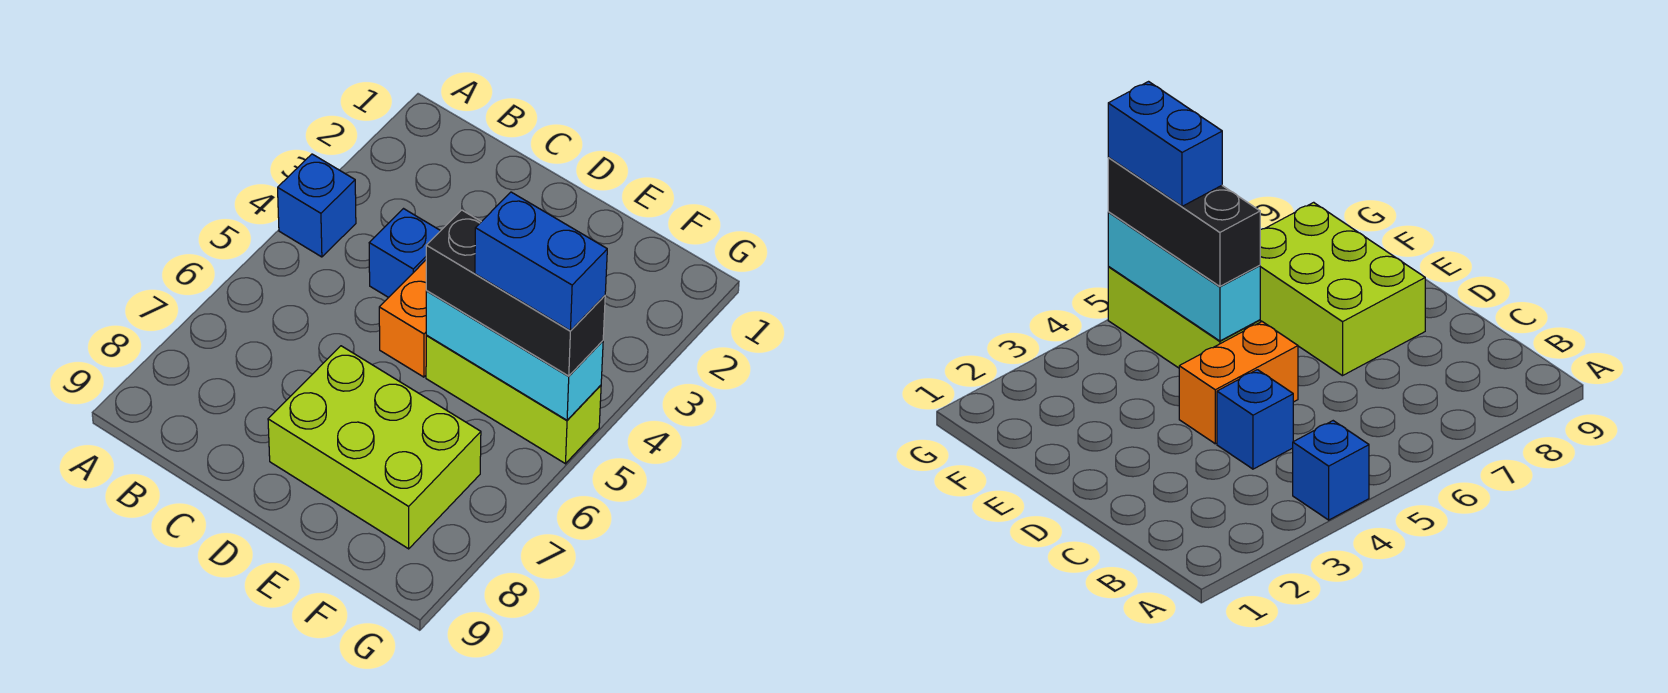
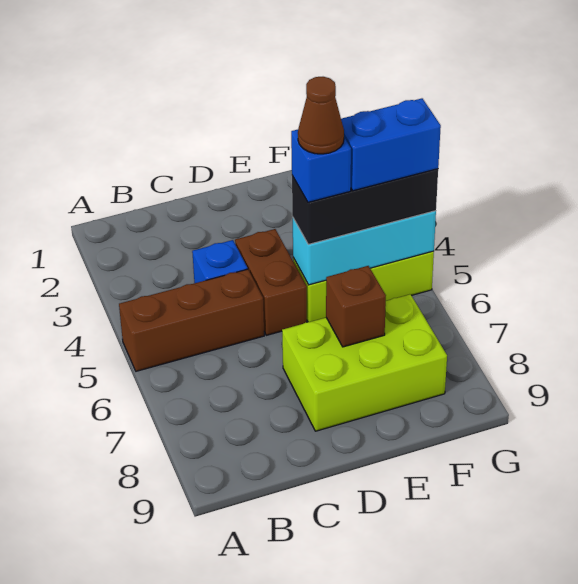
blue brick A4 level 1 -> blue brick E5 level 4
none -> brown brick A5:C5 level 1
orange brick D4:D5 level 1 -> brown brick D4:D5 level 1
none -> brown cone E5 level 5
none -> brown brick E7 level 2

